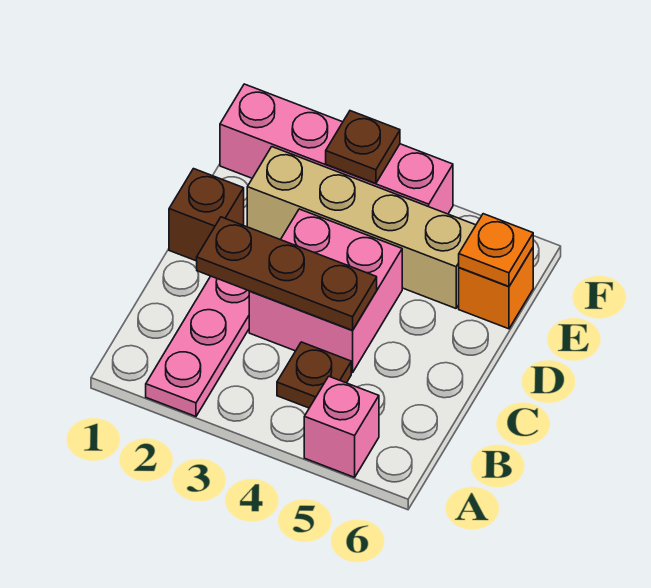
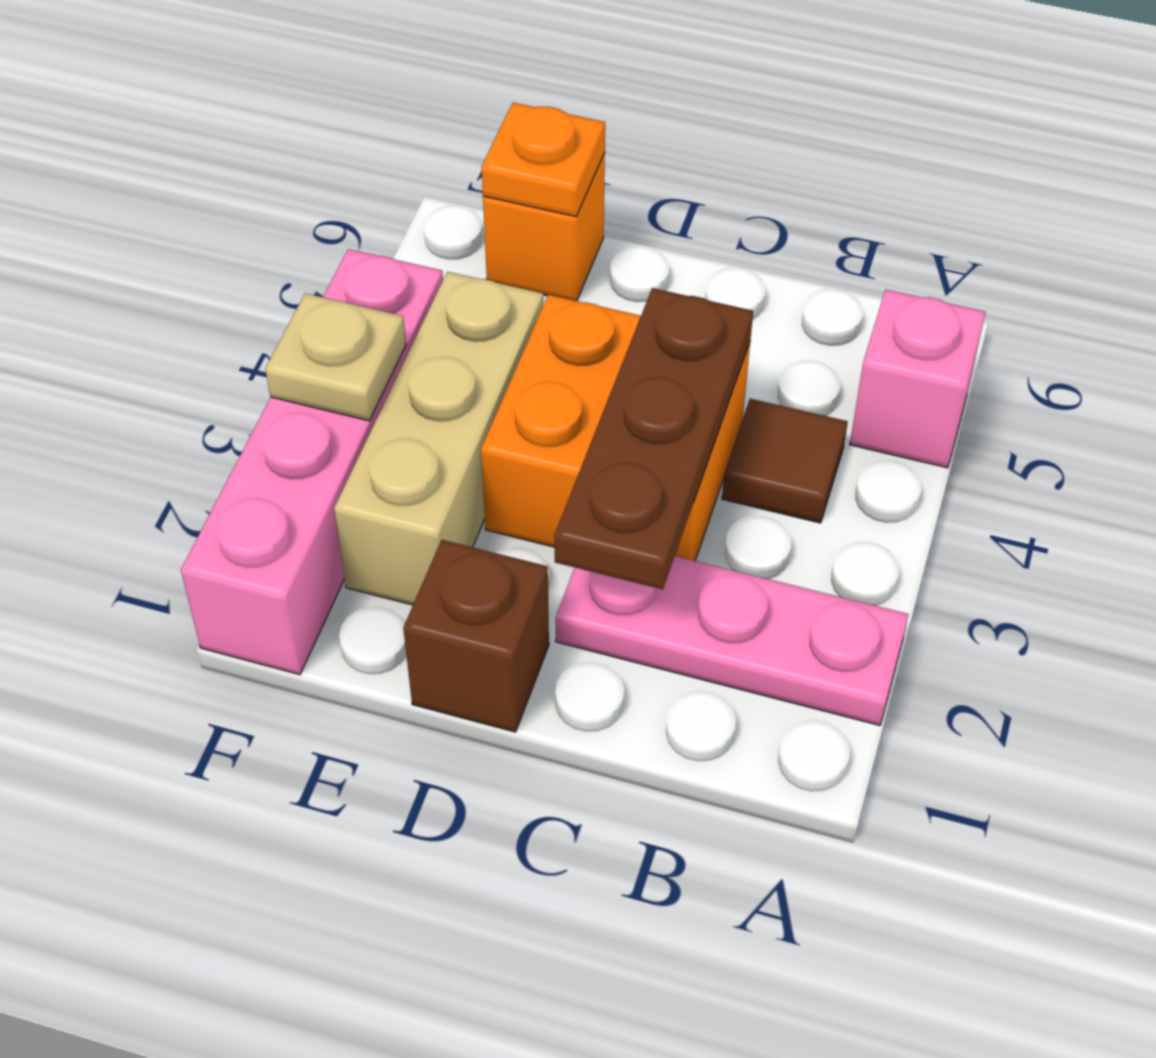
brown plate B4 level 1 -> brown tile B4 level 1
pink brick C3:D4 level 1 -> orange brick C3:D4 level 1
tan brick E2:E5 level 1 -> tan brick E2:E4 level 1
brown plate F3 level 2 -> tan plate F3 level 2

